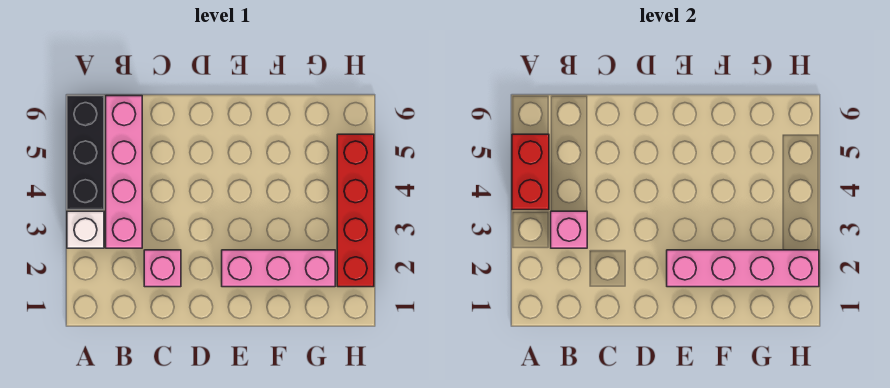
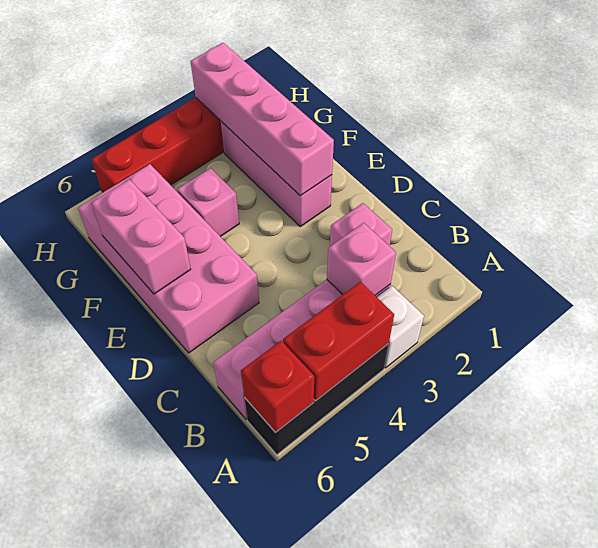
none -> red brick A6 level 2
none -> pink brick D5:G6 level 1
none -> pink brick E6:F6 level 2
none -> pink brick F4 level 1

